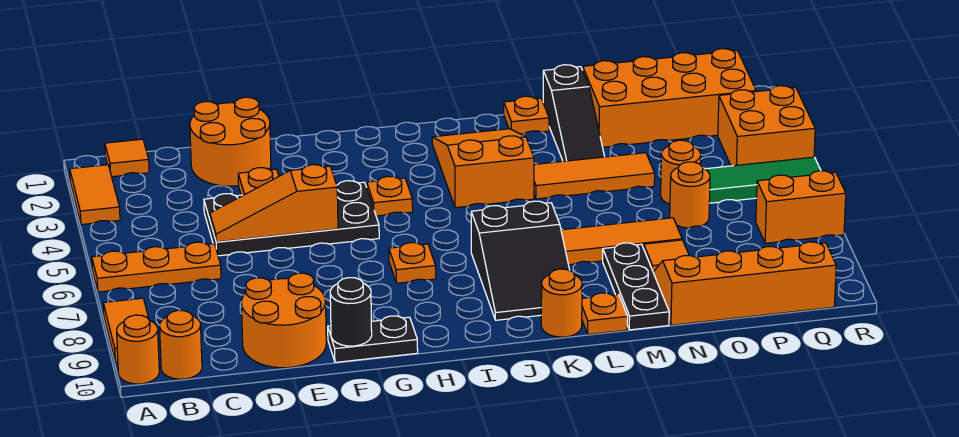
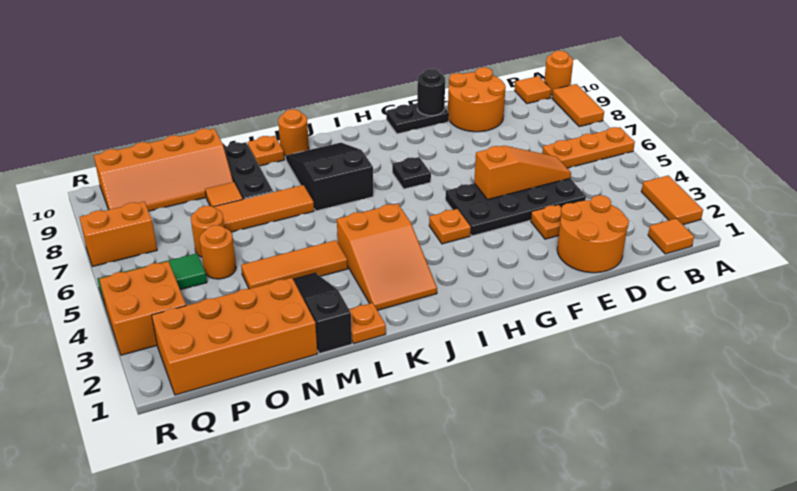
orange round brick B10 level 1 -> orange tile B10 level 1
orange plate H7 level 1 -> black plate H7 level 1

